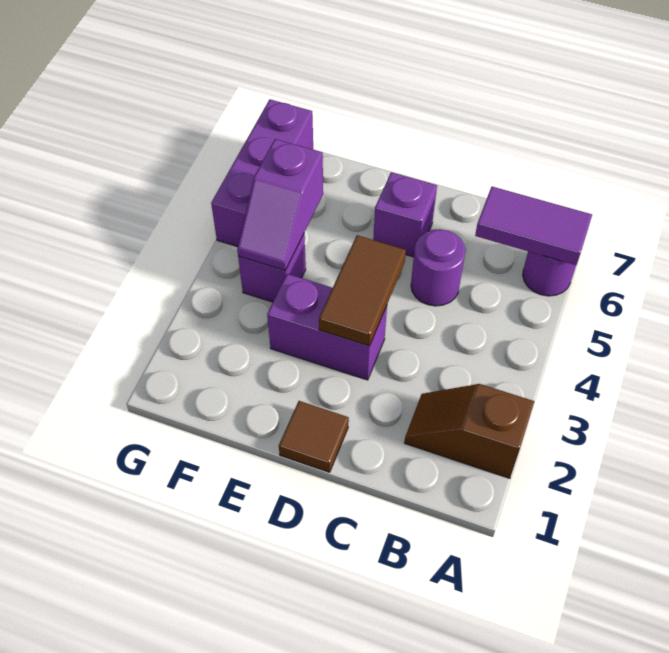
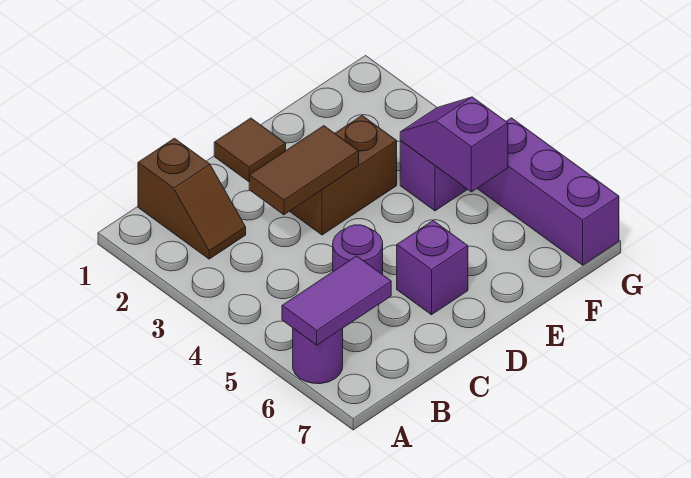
brown slope A2:B2 level 1 top A -> brown slope B1:B2 level 1 top 1
purple brick D3:E3 level 1 -> brown brick D3:E3 level 1
brown tile D3:D4 level 2 -> brown tile C3:D3 level 2

